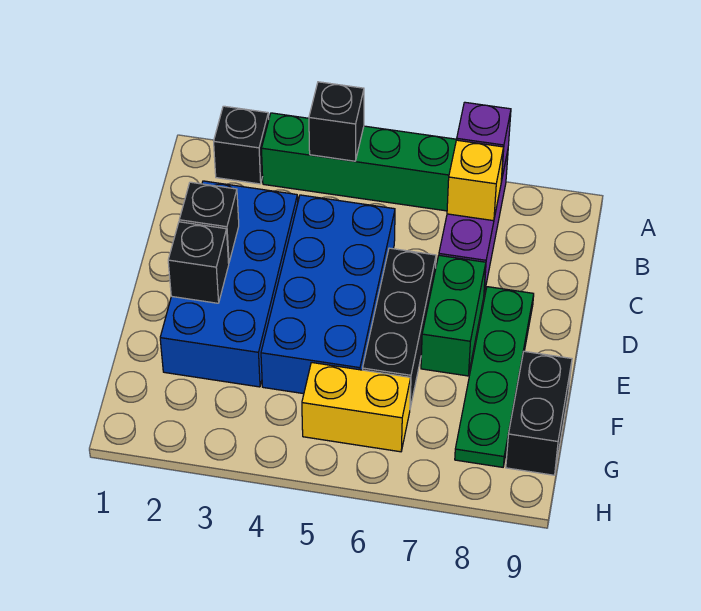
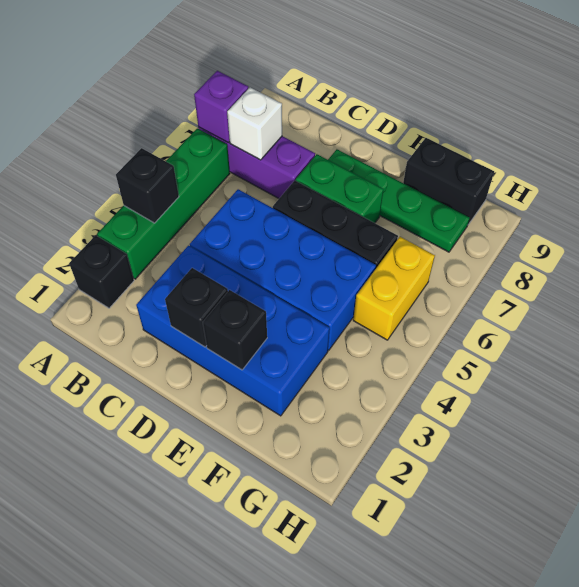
yellow brick B7 level 2 -> white brick B7 level 2

